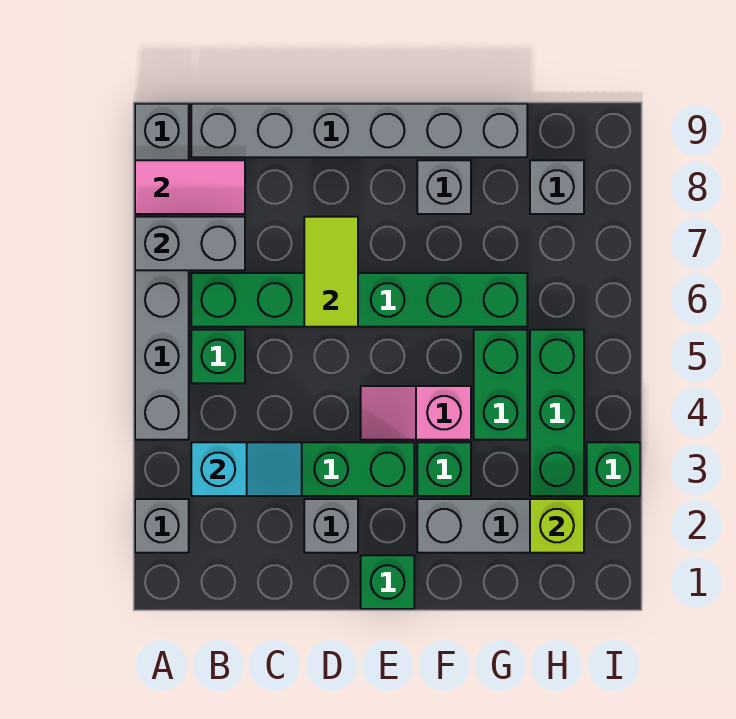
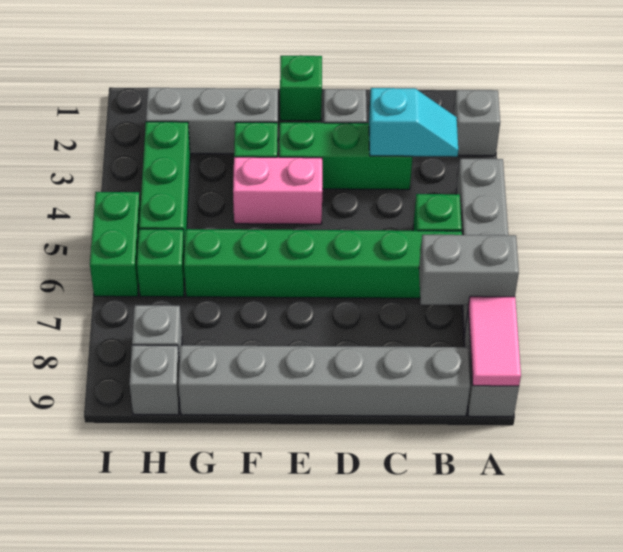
pink tile A8:B8 level 2 -> pink tile A8:A9 level 2
cyan slope B3:C3 level 2 top B -> cyan slope B3:C3 level 2 top C
lime tile D6:D7 level 2 -> none
pink slope E4:F4 level 1 top F -> pink brick E4:F4 level 1
grey brick F8 level 1 -> grey brick H9 level 1
green brick G4:G5 level 1 -> green brick I5:I6 level 1
lime brick H2 level 2 -> none
green brick I3 level 1 -> green brick H6 level 1

